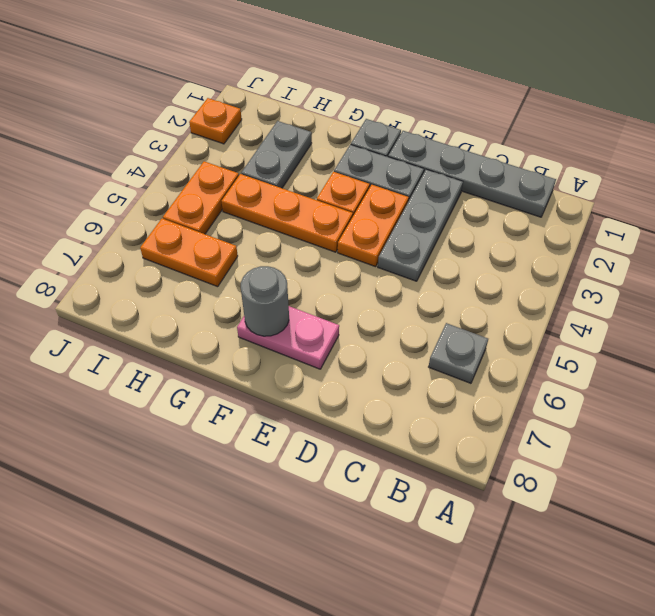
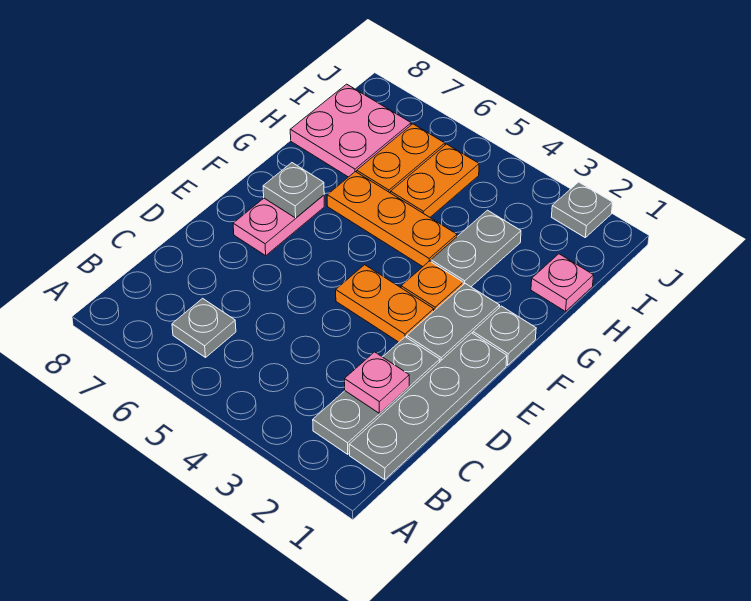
none -> pink plate C2 level 2
grey plate D2:D4 level 1 -> grey plate B2:D2 level 1
orange plate F4:H4 level 1 -> orange plate G4:G6 level 1
grey round brick F7 level 2 -> grey plate F7 level 2
none -> pink plate H1 level 1
grey plate H2:H3 level 1 -> grey plate G3:H3 level 1
none -> pink plate H7:I8 level 1
orange plate I4:I5 level 1 -> orange plate H5:I5 level 1
orange plate J2 level 1 -> grey plate J2 level 1

